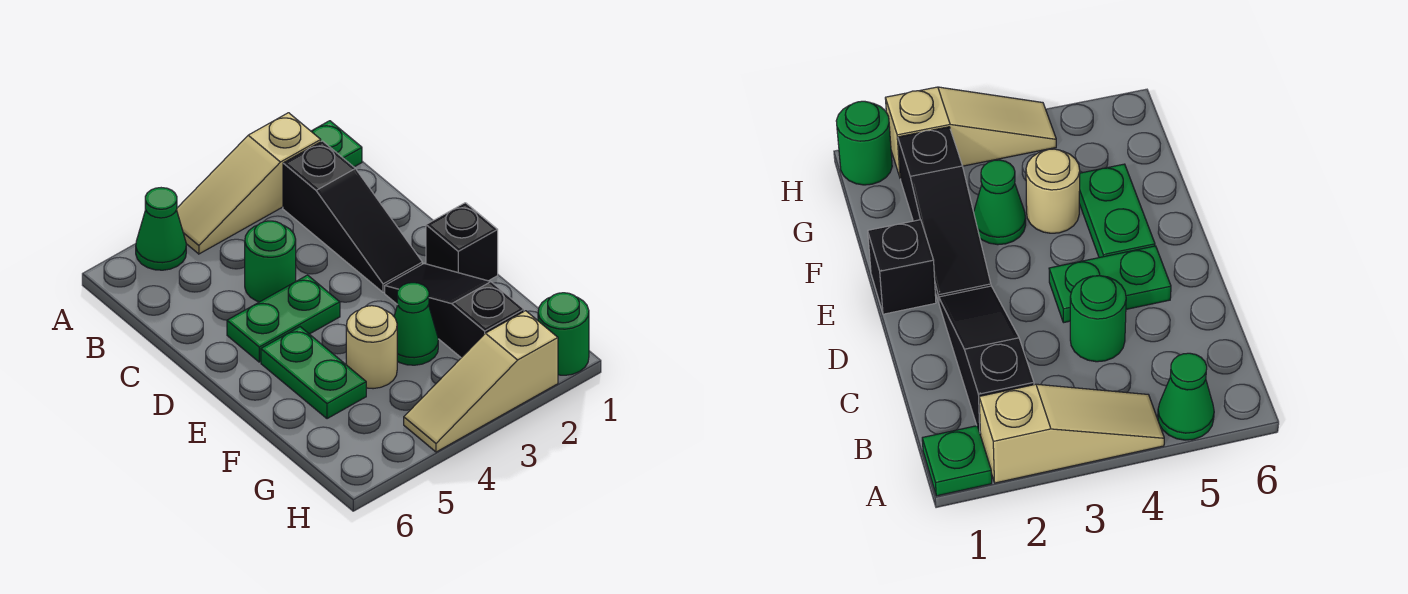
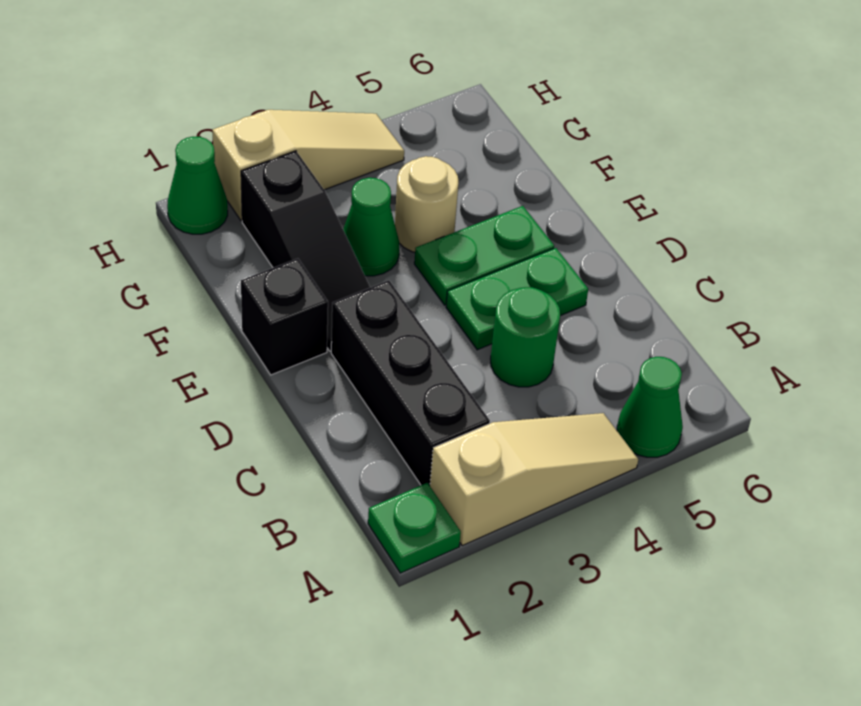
black slope B2:D2 level 1 top B -> black brick B2:D2 level 1
green plate E5:F5 level 1 -> green plate E4:E5 level 1
green round brick H1 level 1 -> green cone H1 level 1

